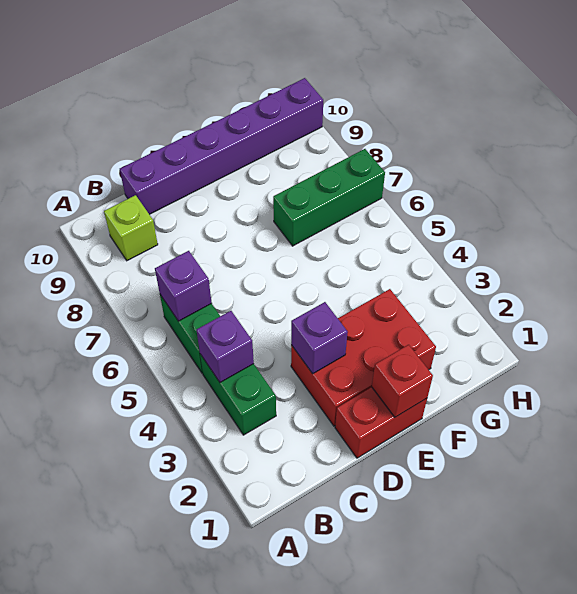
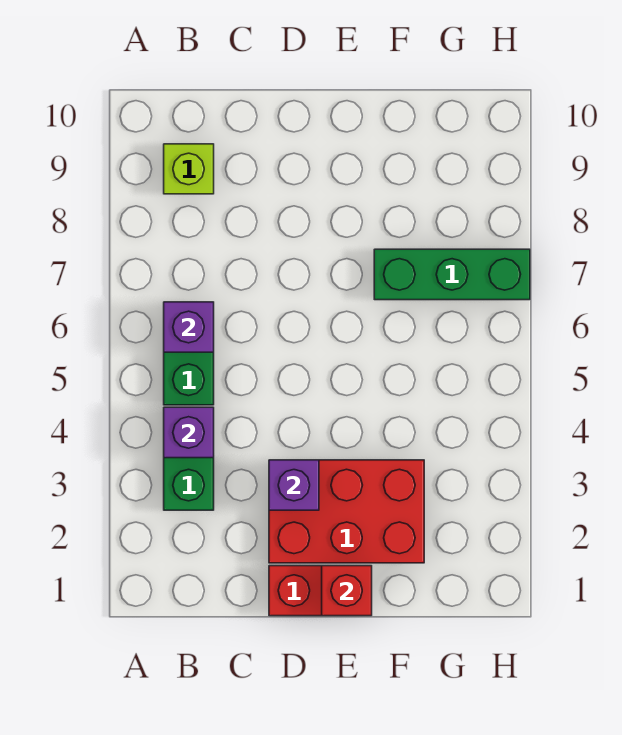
purple brick C10:H10 level 1 -> none

